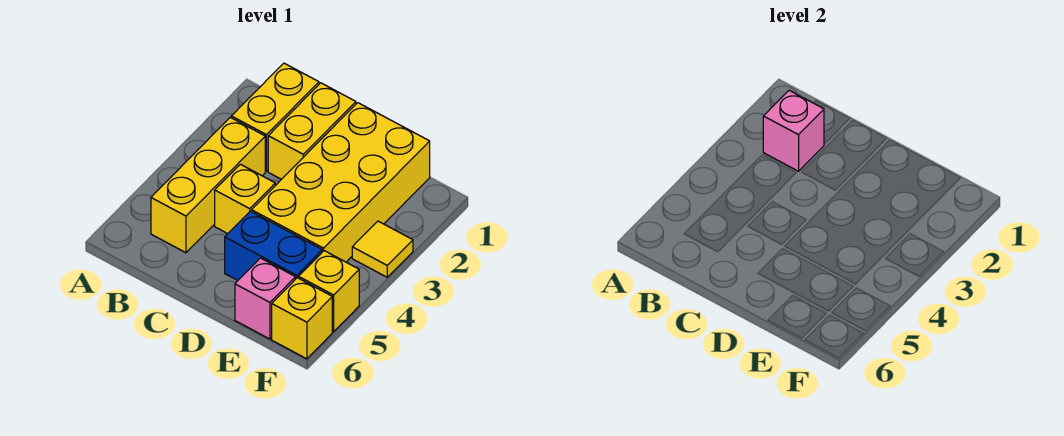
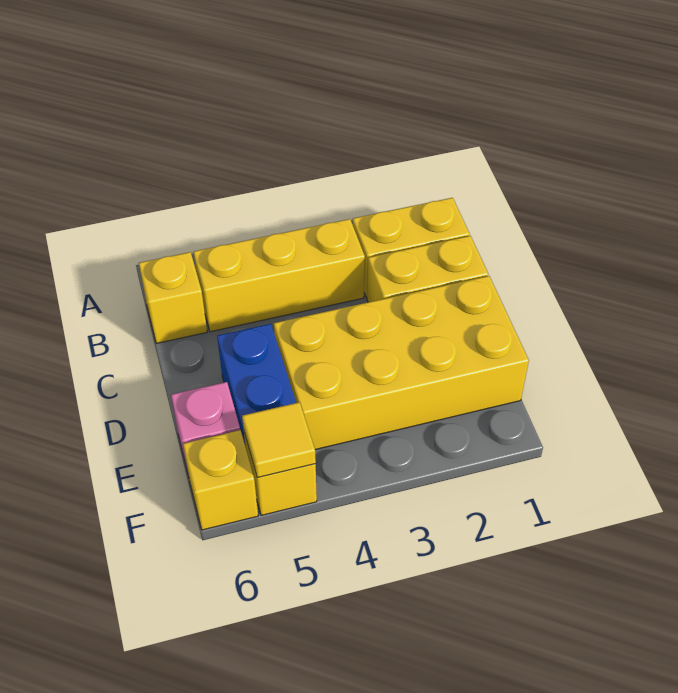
pink brick B2 level 2 -> none
yellow brick C4 level 1 -> yellow brick B6 level 1
yellow tile F3 level 1 -> yellow tile F5 level 2

